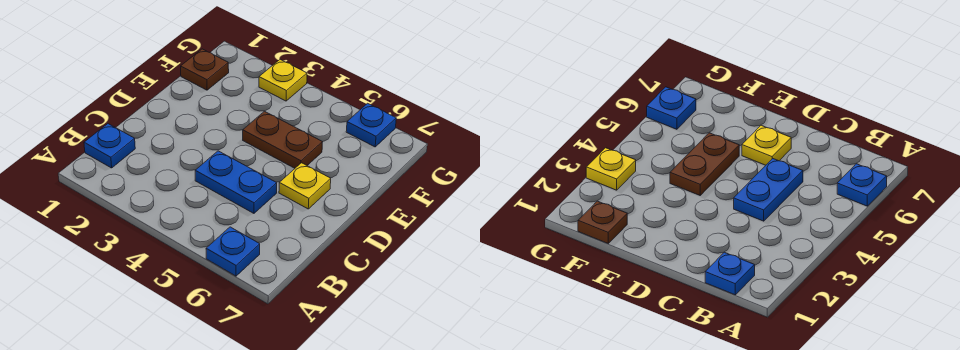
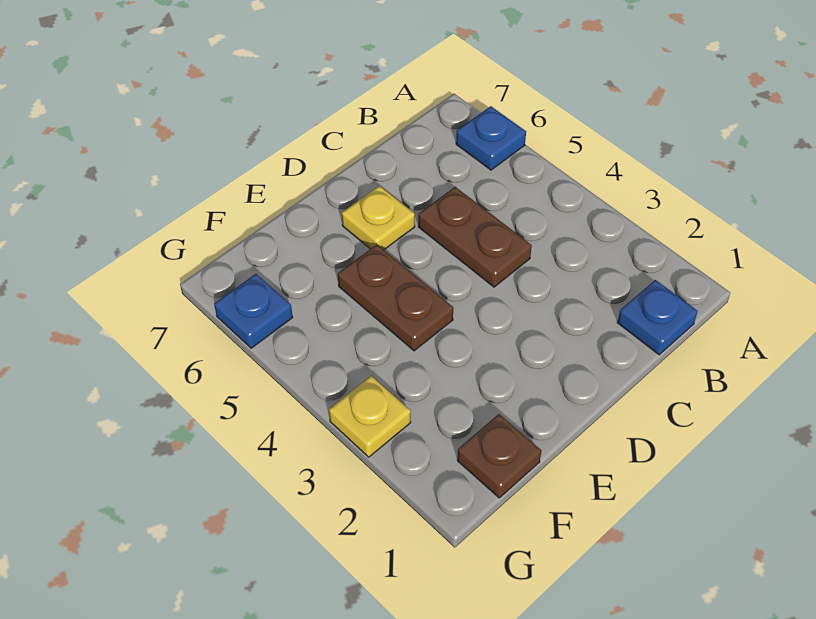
blue plate C4:C5 level 1 -> brown plate C4:C5 level 1

